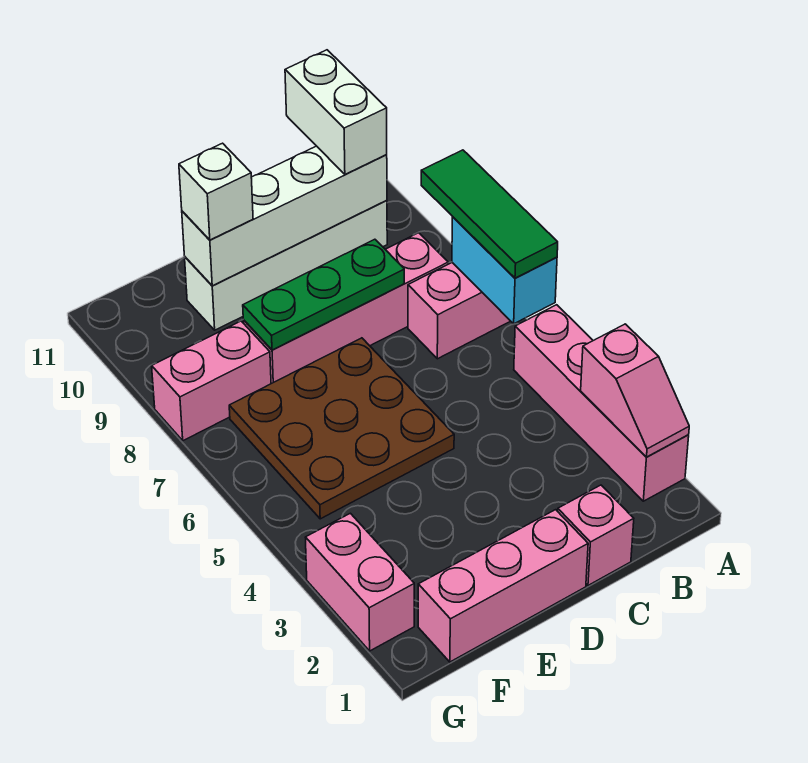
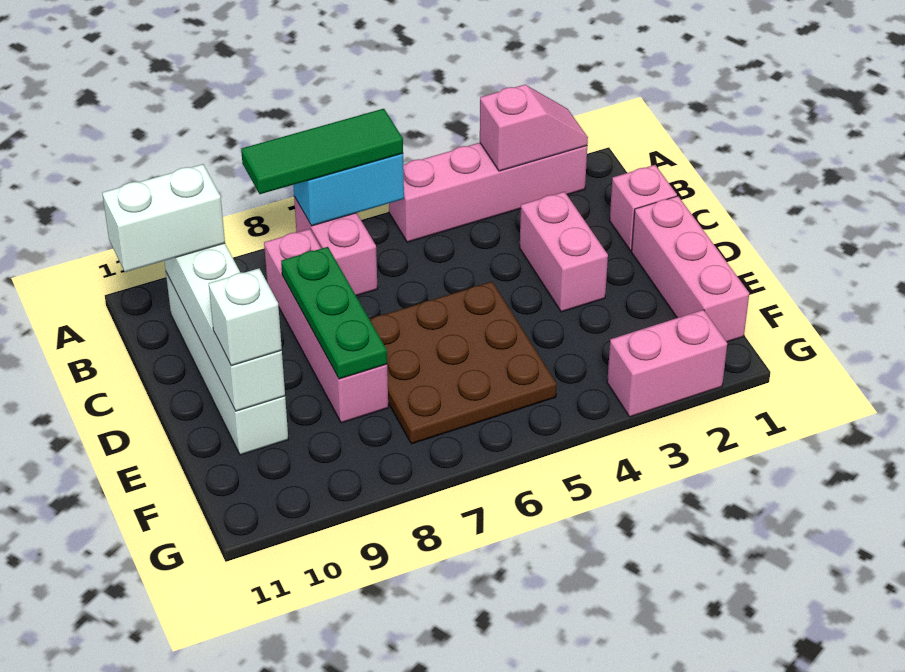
pink brick F8:G8 level 1 -> pink brick C3:D3 level 1

